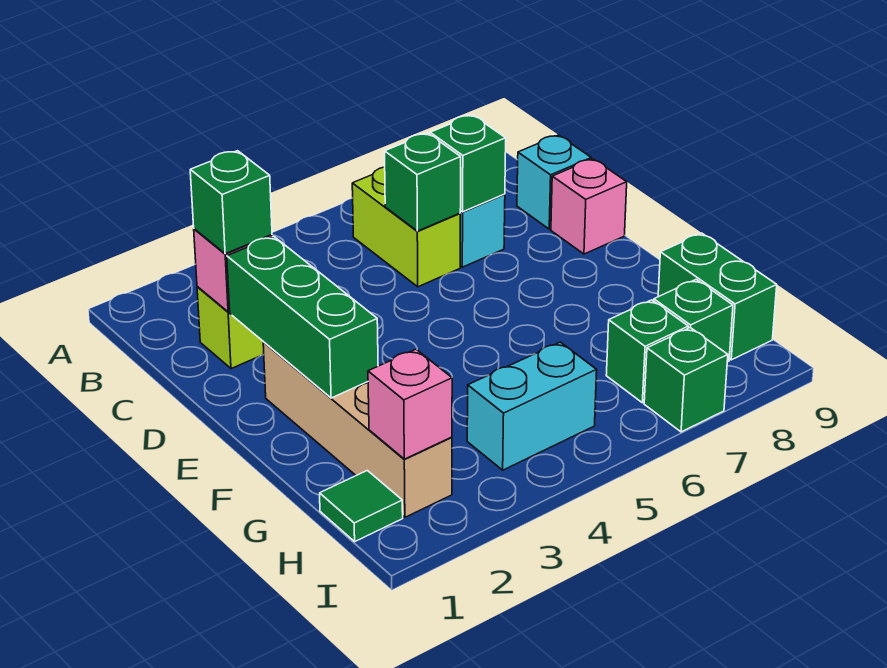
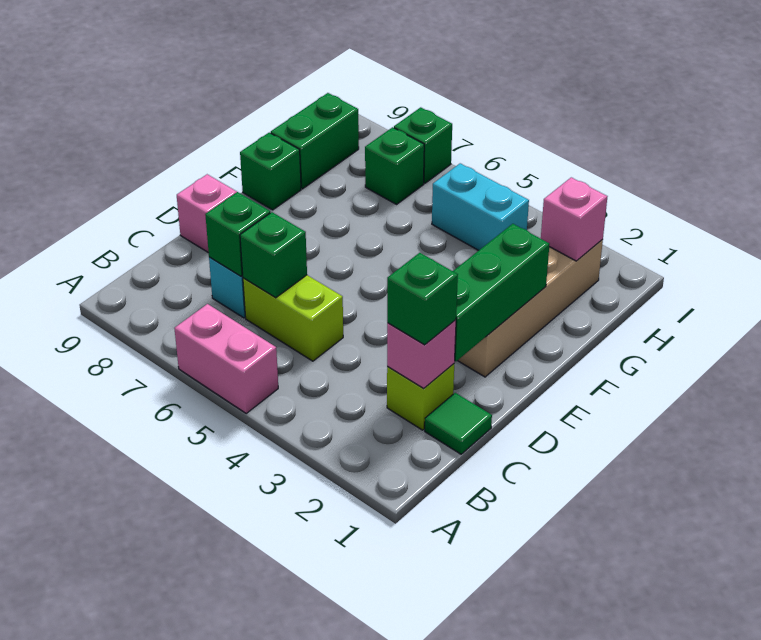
none -> pink brick A5:A6 level 1
lime brick B6:C6 level 1 -> lime brick C5:C6 level 1
cyan brick C9 level 1 -> none
green tile H1 level 1 -> green tile C1 level 1
green brick H8 level 1 -> green brick F9 level 1

